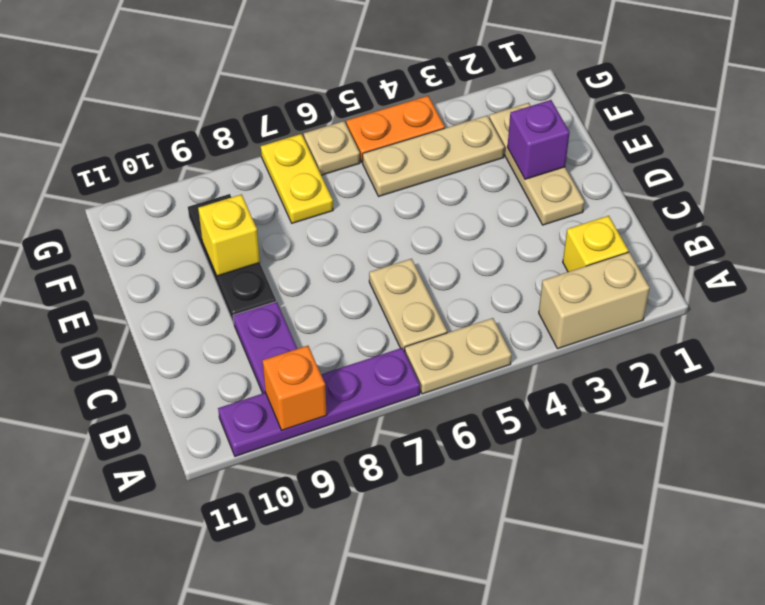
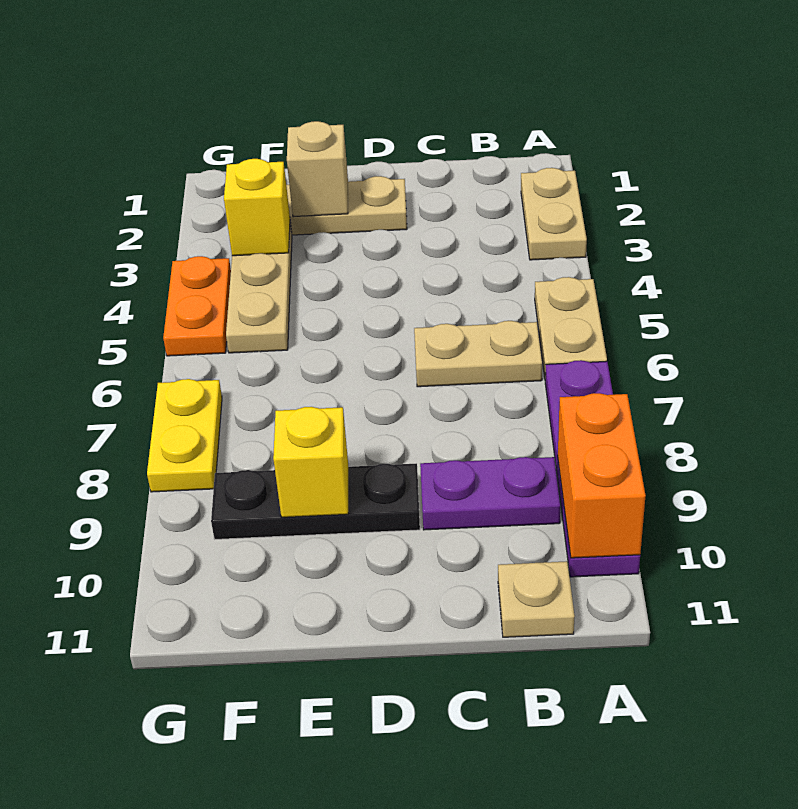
tan brick A2:A3 level 1 -> tan plate A2:A3 level 1
orange brick A9 level 2 -> orange brick A9:A10 level 2
yellow brick B2 level 1 -> yellow brick F3 level 2
purple brick E2 level 2 -> tan brick E2 level 2
yellow plate F7:G7 level 1 -> yellow plate G7:G8 level 1
tan plate G6 level 1 -> tan plate B11 level 1

